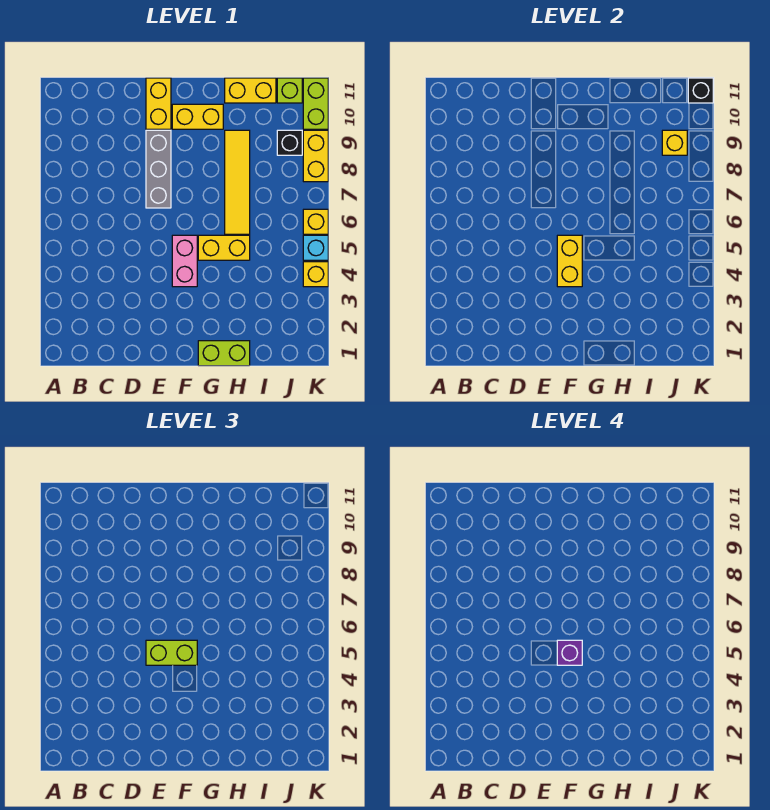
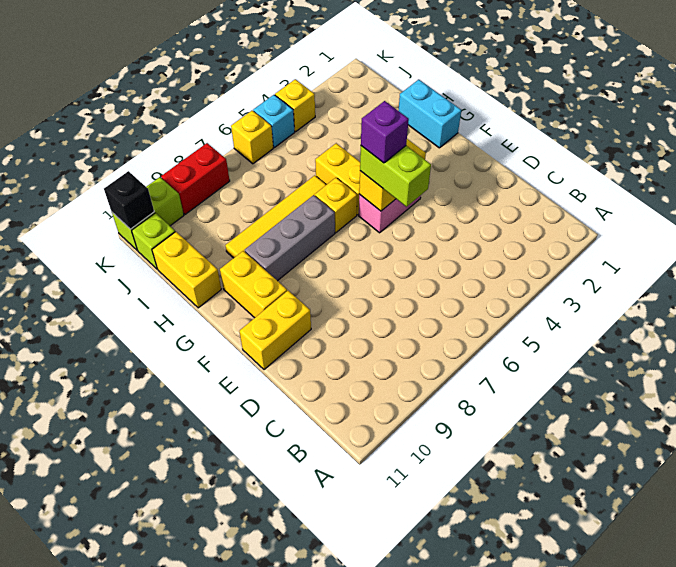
grey brick E7:E9 level 1 -> grey brick G7:G9 level 1
lime brick G1:H1 level 1 -> cyan brick G1:H1 level 1
black brick J9 level 1 -> none
yellow brick J9 level 2 -> yellow brick G6 level 1
yellow brick K8:K9 level 1 -> red brick K8:K9 level 1

